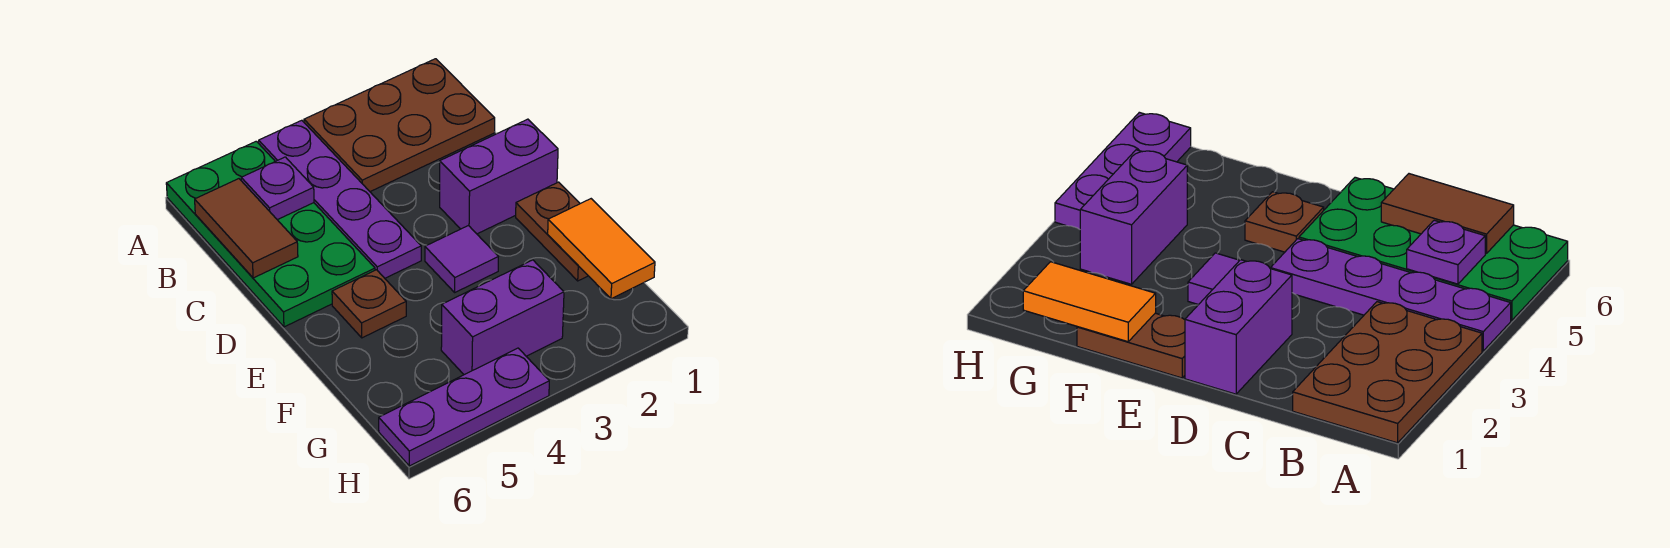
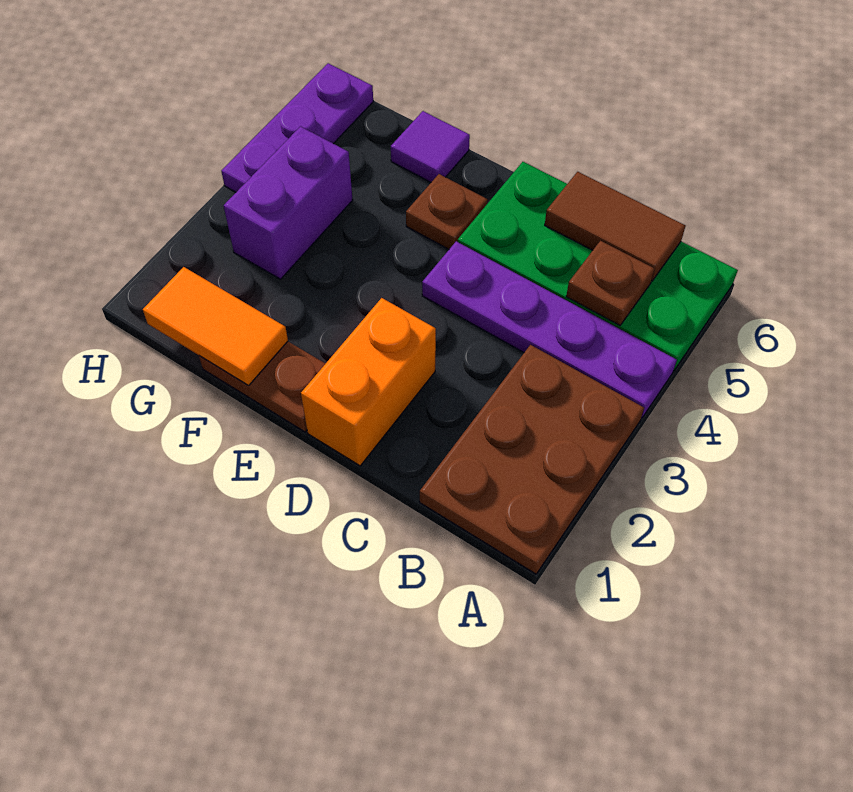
purple plate B5 level 2 -> brown plate B5 level 2
purple brick D1:D2 level 1 -> orange brick D1:D2 level 1
purple tile E3 level 1 -> purple tile F6 level 1

